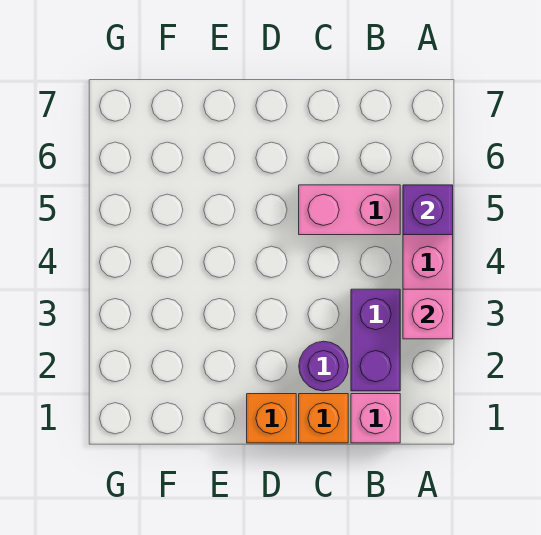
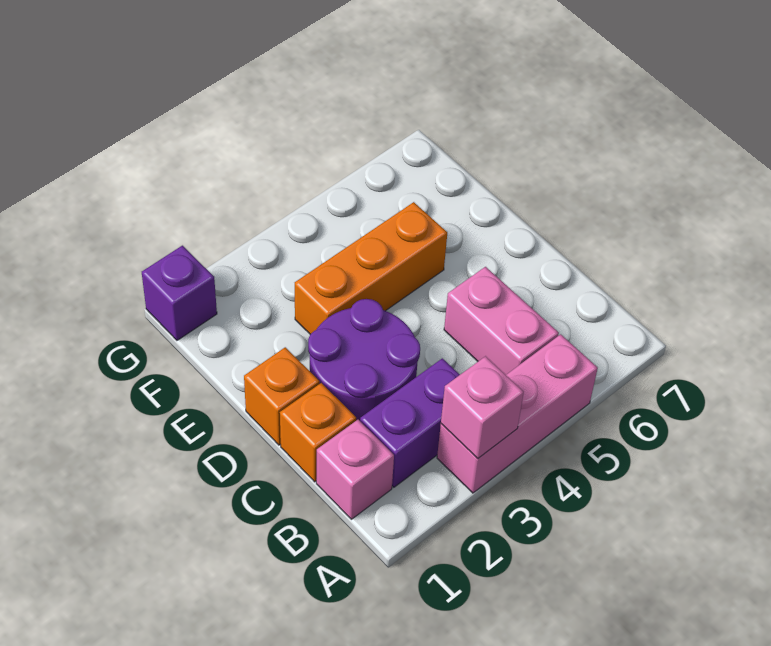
purple brick A5 level 2 -> purple brick G1 level 1
purple round brick C2 level 1 -> purple round brick C2:D3 level 1
none -> orange brick E3:E5 level 1

